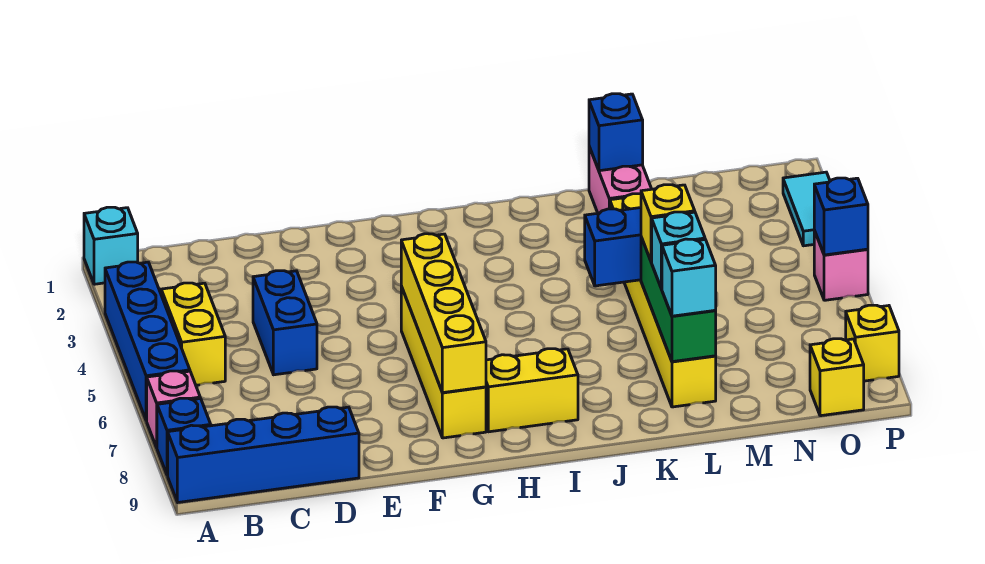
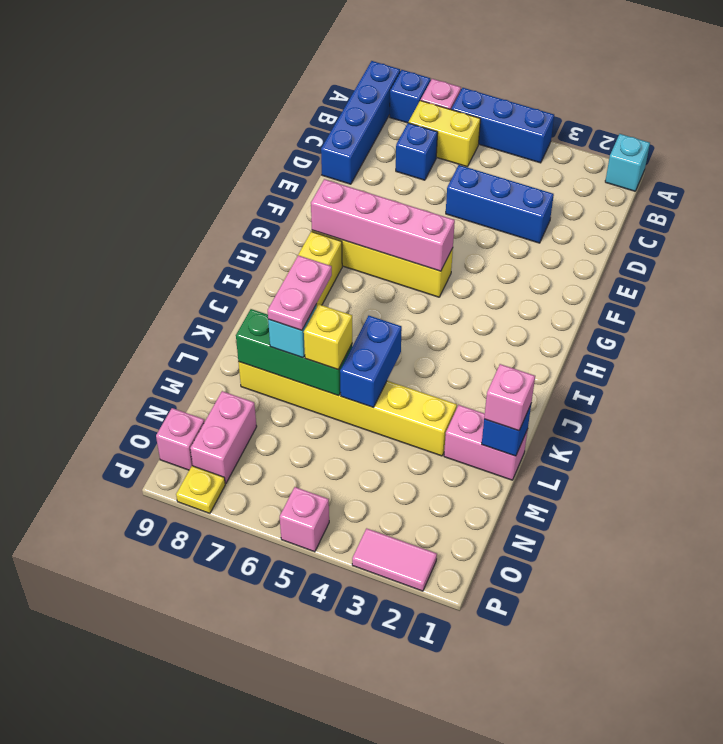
blue brick A3:A6 level 1 -> blue brick A4:A6 level 1
yellow brick B4:B5 level 1 -> yellow brick B6:B7 level 1
blue brick D4:D5 level 1 -> blue brick D3:D5 level 1
yellow brick G5:G8 level 2 -> pink brick G5:G8 level 2
none -> pink plate K7:L7 level 4
none -> pink brick L1 level 3
cyan brick L8 level 3 -> none
none -> pink brick N8:O8 level 1
yellow brick O9 level 1 -> pink brick O9 level 1
cyan tile P2:P3 level 1 -> pink tile P2:P3 level 1
blue brick P5 level 2 -> blue brick C7 level 1
yellow brick P8 level 1 -> yellow plate P8 level 1

